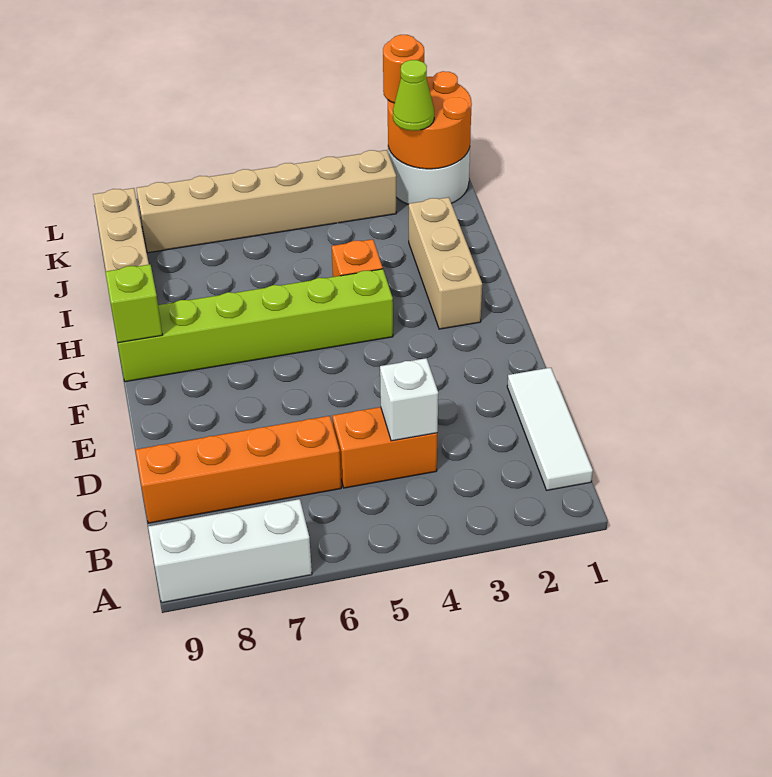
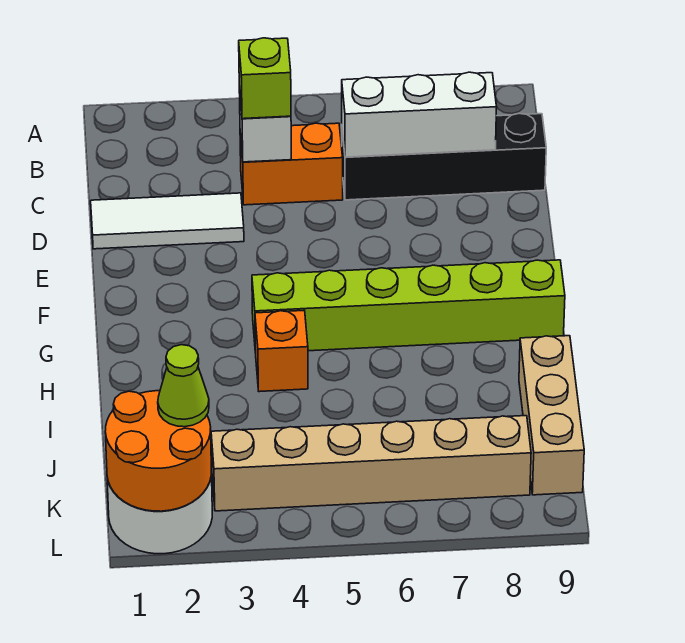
white brick A7:A9 level 1 -> white brick C6:C8 level 2
white tile B1:D1 level 1 -> white tile D1:D3 level 1
orange brick C6:C9 level 1 -> black brick C6:C9 level 1
tan brick G2:I2 level 1 -> none
lime brick G9 level 2 -> lime brick C4 level 3
orange round brick L2 level 3 -> none

